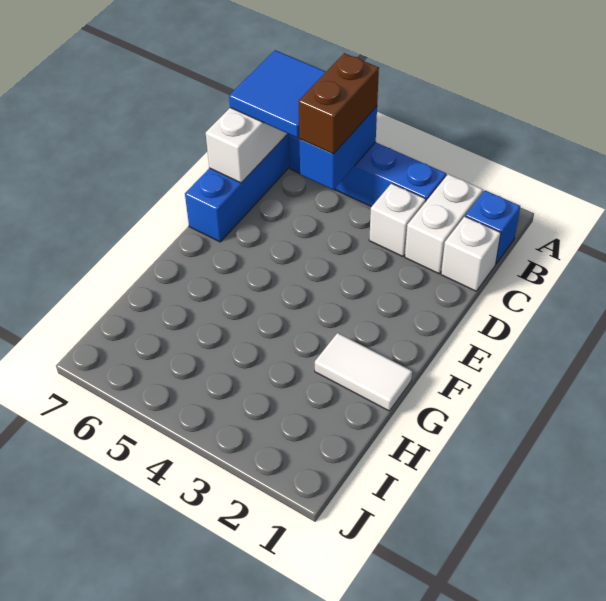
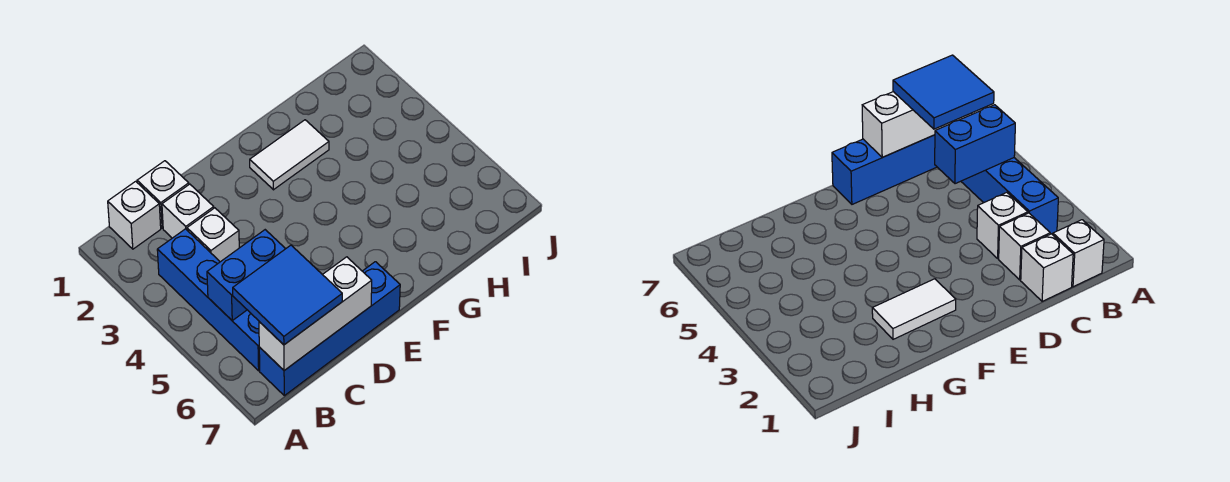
blue brick B1 level 1 -> white brick B1 level 1
white brick B2:C2 level 1 -> white brick C2 level 1
brown brick B5:C5 level 3 -> none
white tile G1:G2 level 1 -> white tile F2:G2 level 1

